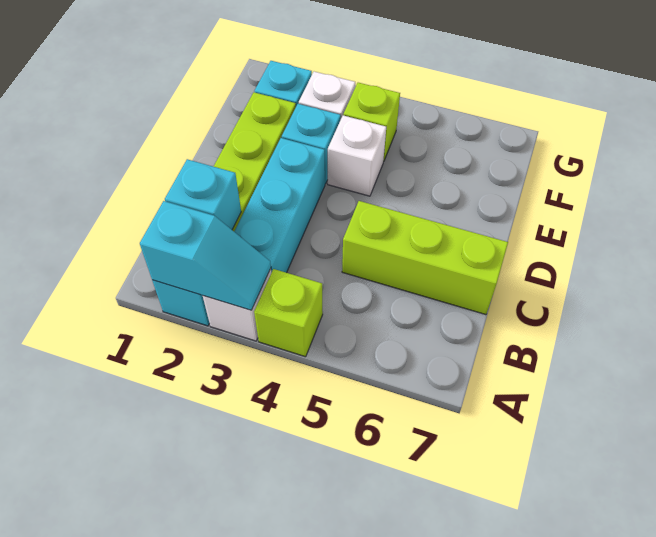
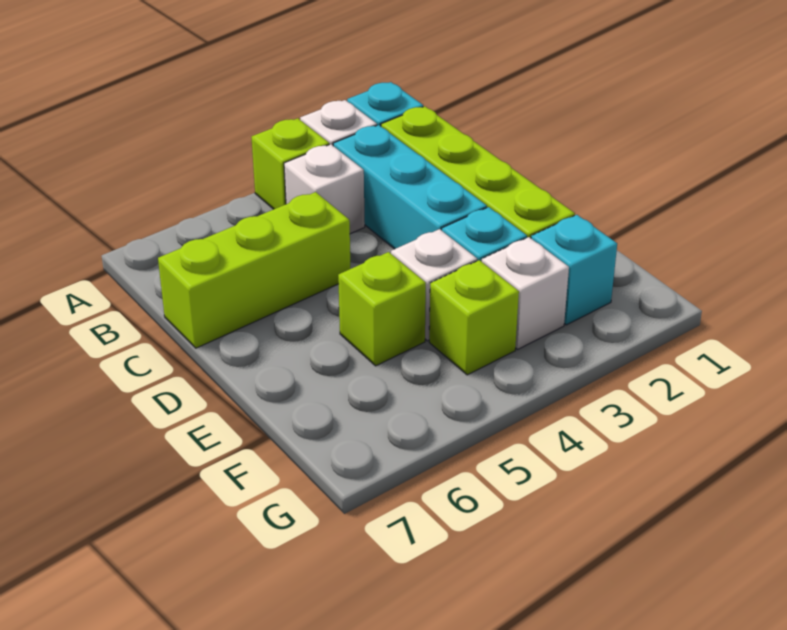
cyan slope A2:A3 level 2 top 2 -> none
cyan brick B2 level 2 -> none
none -> white brick B4 level 1
none -> lime brick E5 level 1

